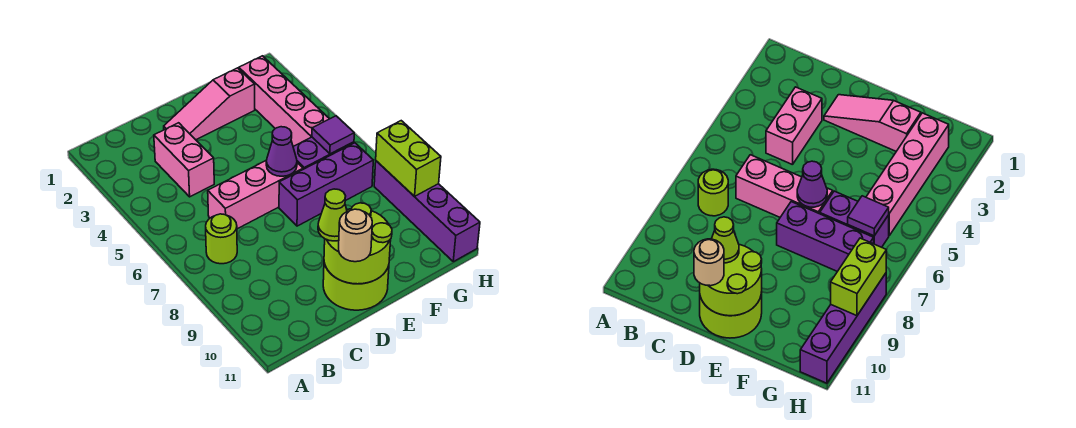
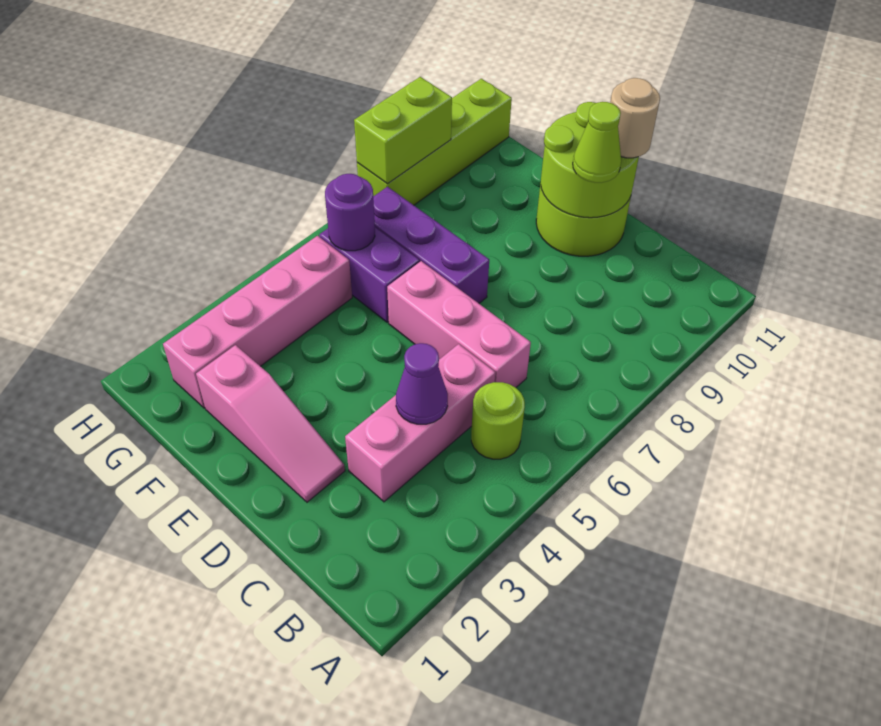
lime round brick B7 level 1 -> lime round brick B5 level 1
pink brick C3:C4 level 1 -> pink brick C3:C5 level 1
purple cone E6 level 2 -> purple cone C4 level 2
purple tile G6 level 2 -> purple round brick G6 level 2
purple brick H8:H11 level 1 -> lime brick H8:H11 level 1

